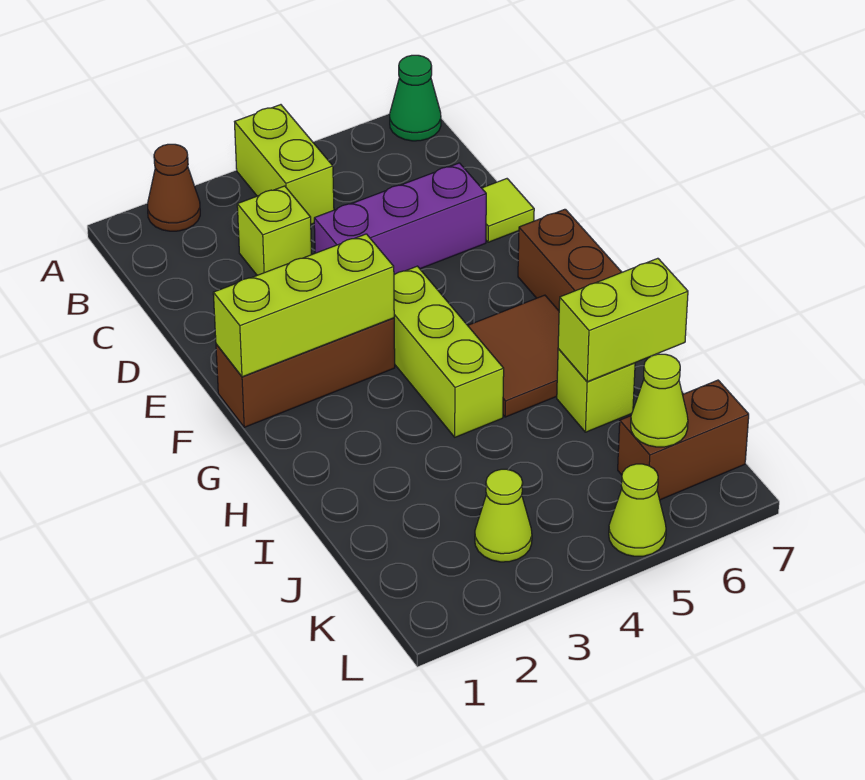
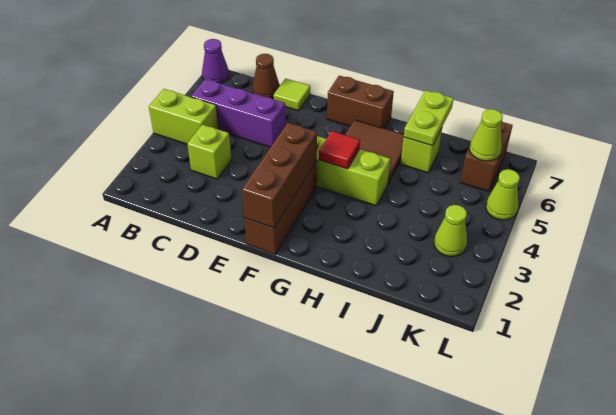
brown cone A2 level 1 -> brown cone C7 level 1
green cone A7 level 1 -> purple cone A7 level 1
purple brick D4:D6 level 1 -> purple brick B5:D5 level 1
lime brick F1:F3 level 2 -> brown brick F1:F3 level 2
none -> red tile G4 level 2
lime brick I6:I7 level 2 -> lime plate I6:I7 level 2

